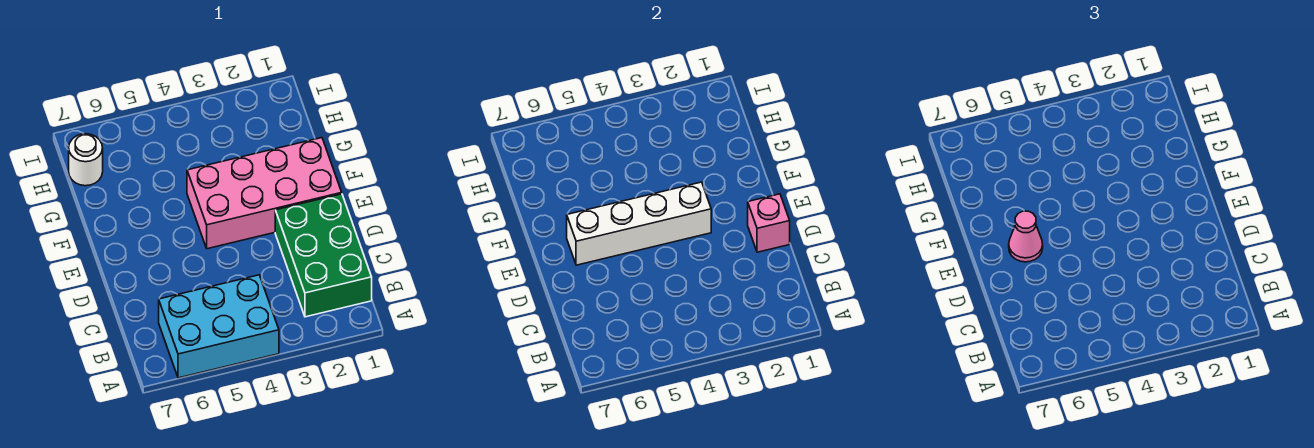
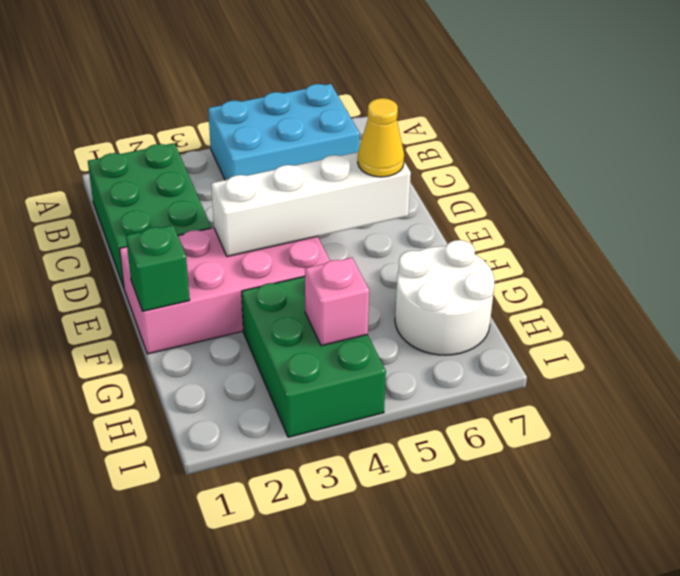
pink brick D1 level 2 -> pink brick H4 level 2
pink cone E6 level 3 -> yellow cone E6 level 3
none -> green brick F1 level 2
none -> green brick G3:I4 level 1
white round brick H7 level 1 -> white round brick G6:H7 level 1

